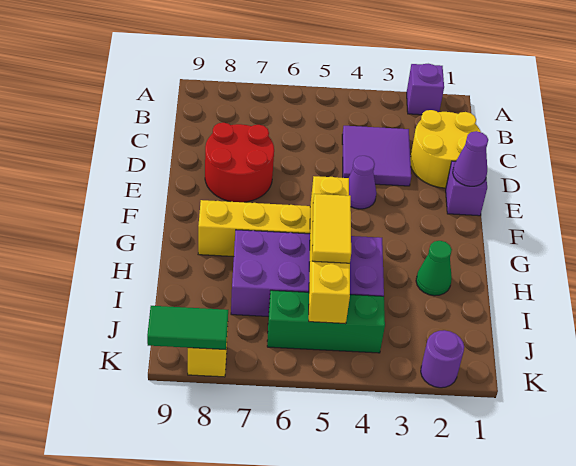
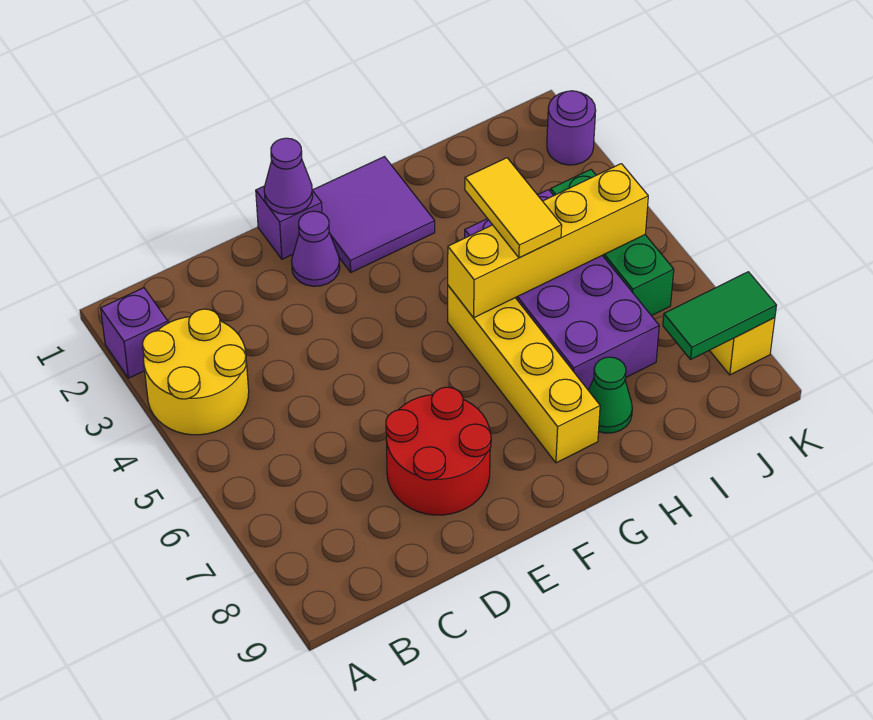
yellow round brick C1:D2 level 1 -> yellow round brick A3:B4 level 1
purple tile C3:D4 level 1 -> purple tile F1:G2 level 1
purple cone E4 level 1 -> purple cone E2 level 1
green cone H2 level 1 -> green cone H8 level 1
yellow tile H5:I5 level 3 -> yellow tile H4:H5 level 3
green tile K8:K9 level 2 -> green tile J8:K8 level 2

